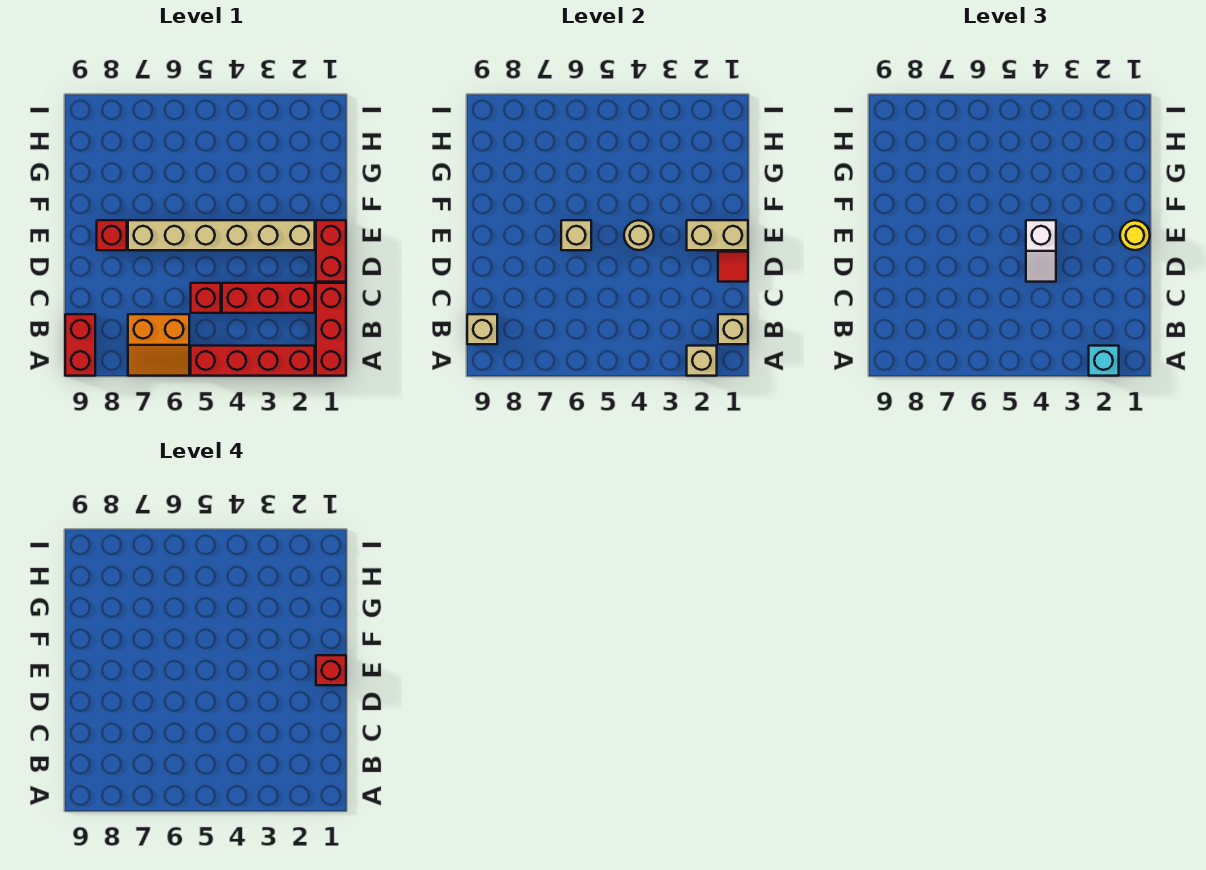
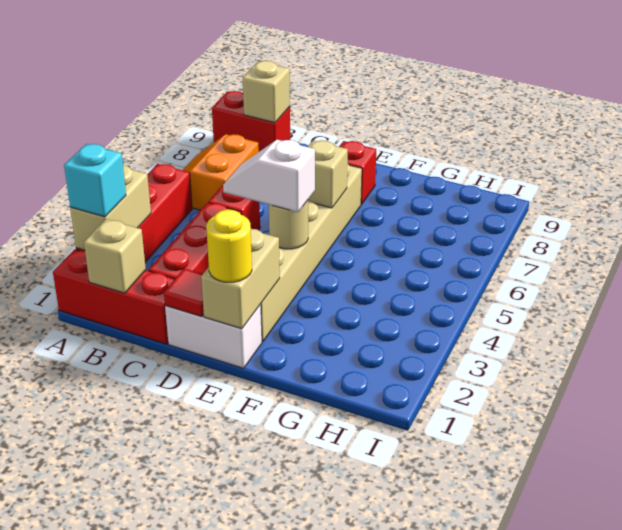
tan brick A2 level 2 -> tan brick A2:A3 level 2
red brick D1:E1 level 1 -> white brick D1:E1 level 1
red brick E1 level 4 -> none

